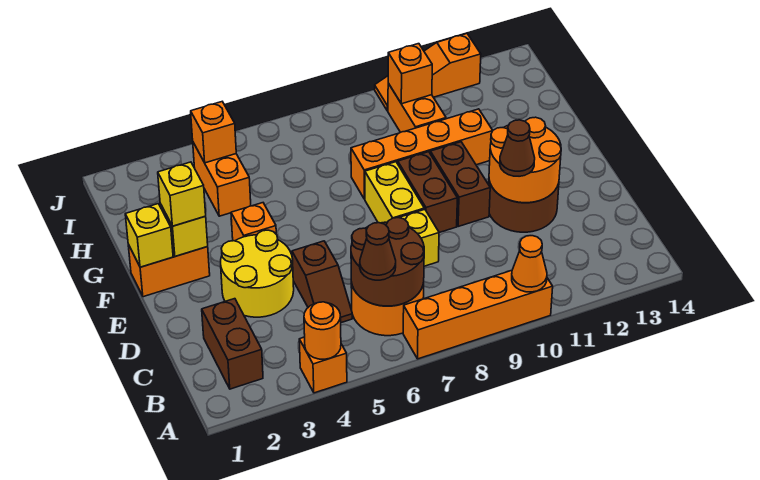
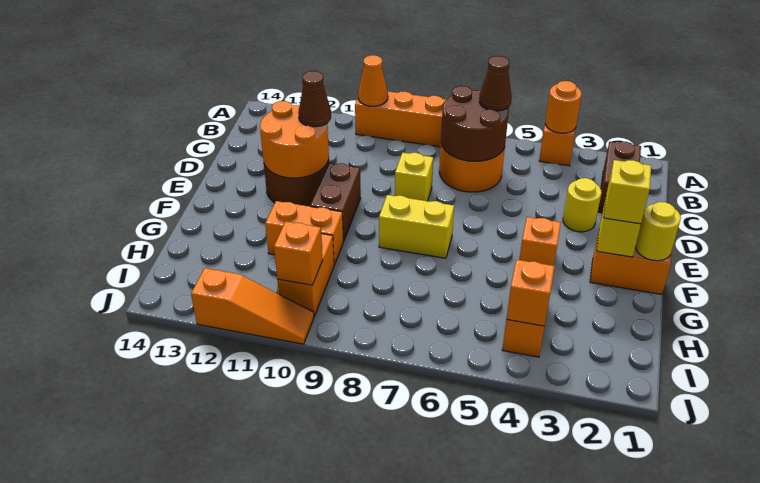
brown slope C5:D5 level 1 top D -> none
yellow round brick D3:E4 level 1 -> yellow round brick D3 level 1
yellow brick E8:F8 level 1 -> yellow brick F7:F8 level 1
brown brick E9:F9 level 1 -> none
yellow brick F1 level 2 -> yellow round brick F1 level 2
orange brick G8:G11 level 1 -> orange brick G10:G11 level 1

